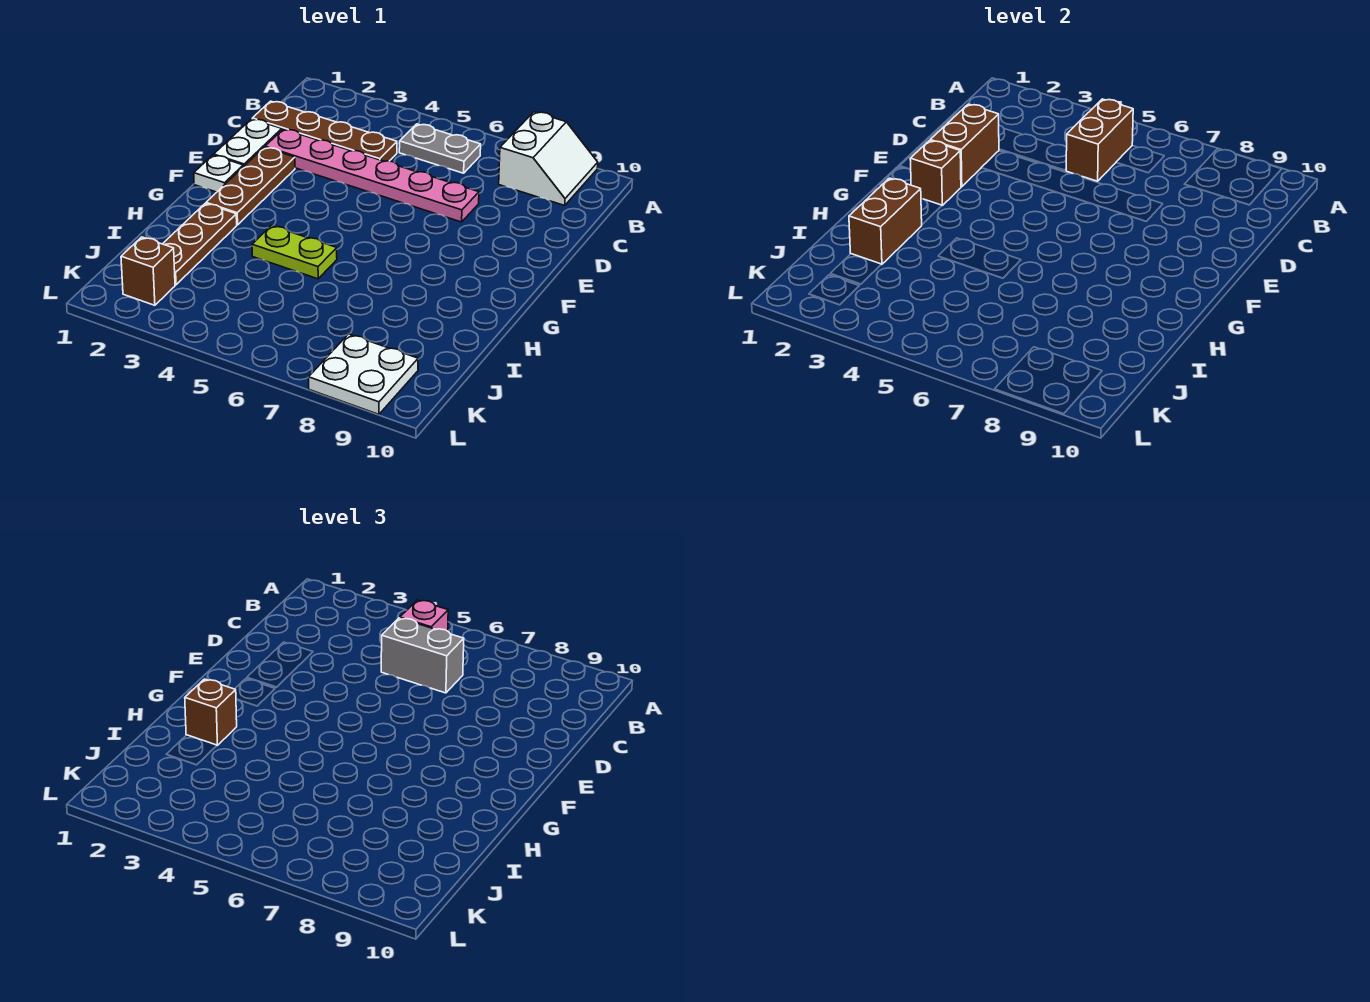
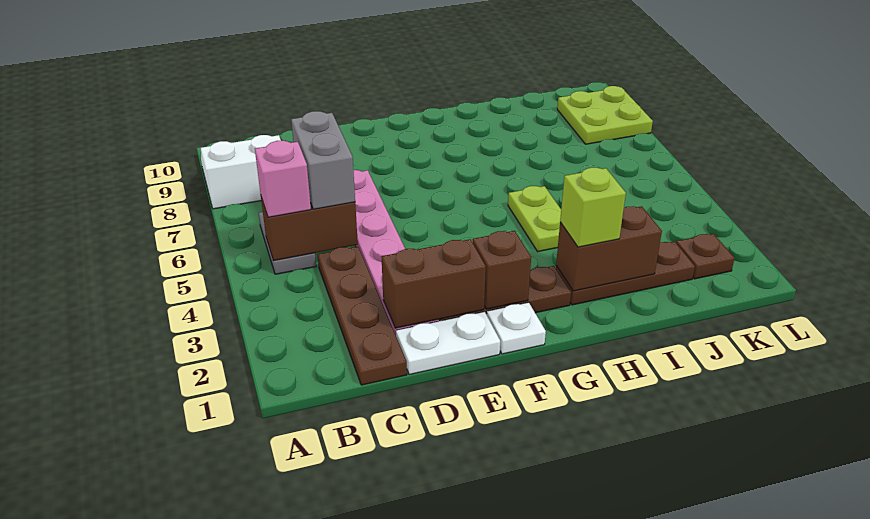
brown brick H2 level 3 -> lime brick H2 level 3
brown brick K2 level 1 -> brown plate K2 level 1
white plate K8:L9 level 1 -> lime plate K8:L9 level 1

